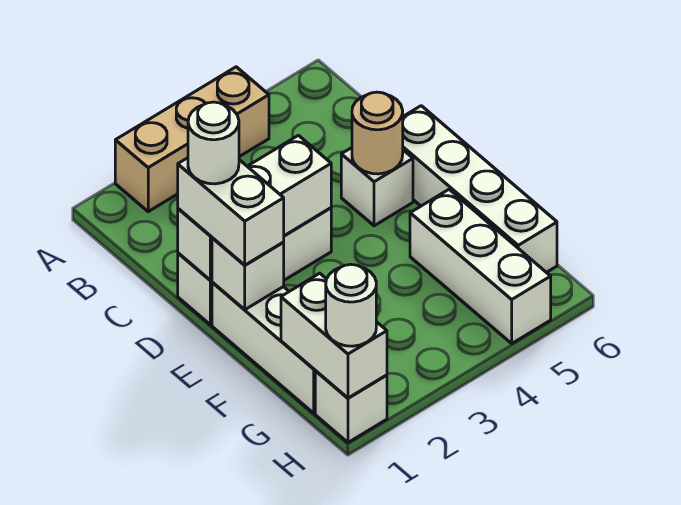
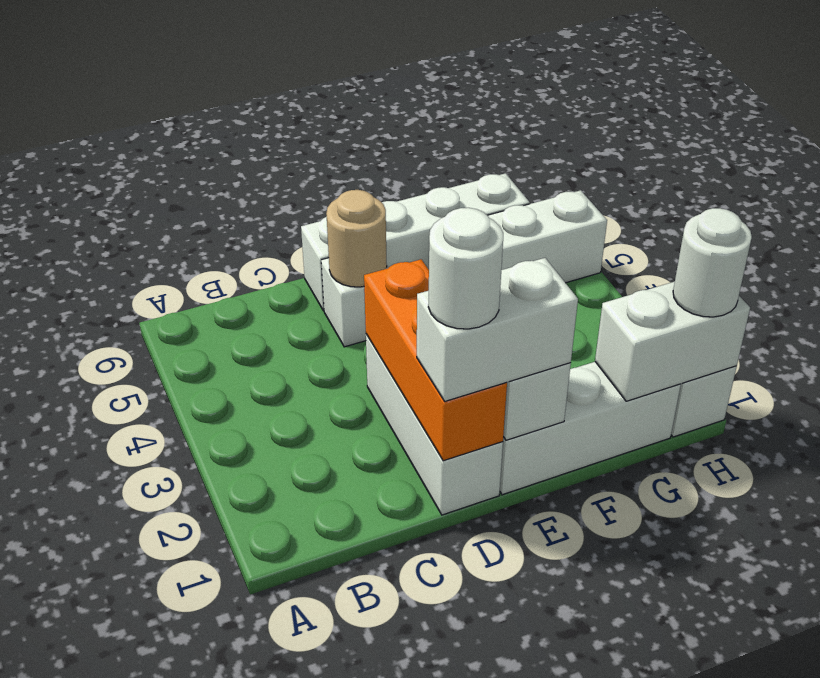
tan brick A2:A4 level 1 -> none
white brick D1:D3 level 2 -> orange brick D1:D3 level 2

